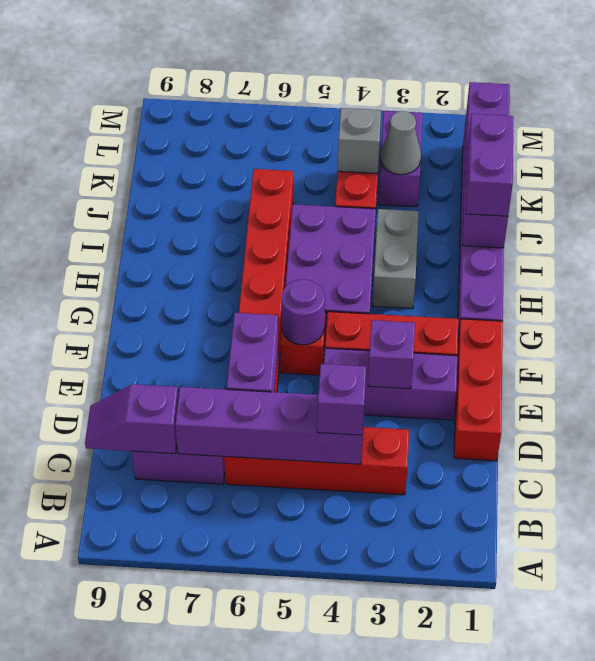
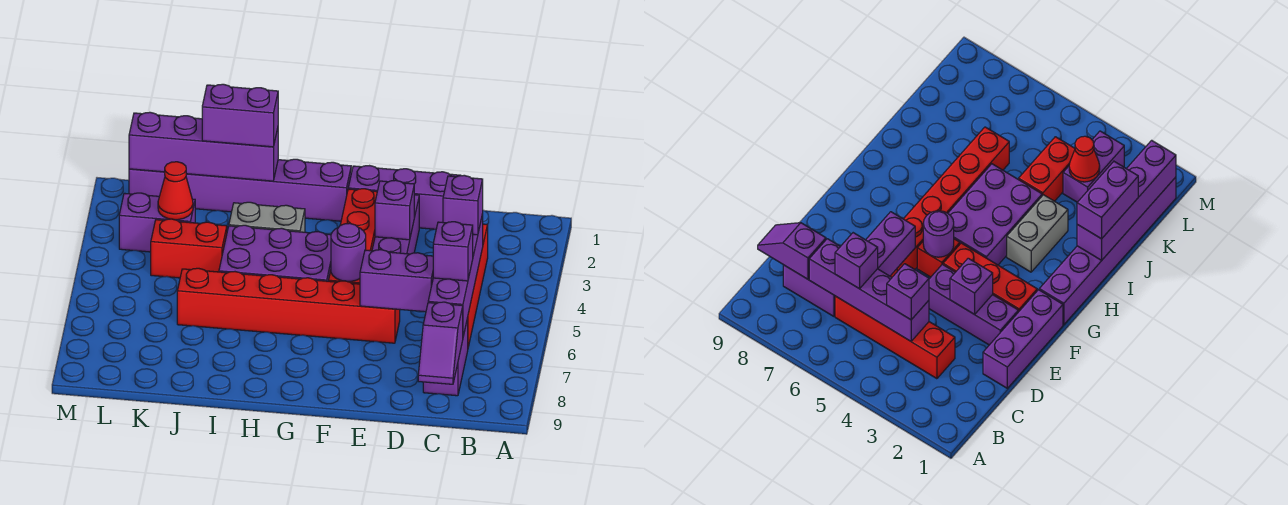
none -> purple brick C6 level 3
red brick D1:F1 level 1 -> purple brick D1:F1 level 1
grey cone K3 level 2 -> red cone K3 level 2
grey brick K4 level 2 -> none

